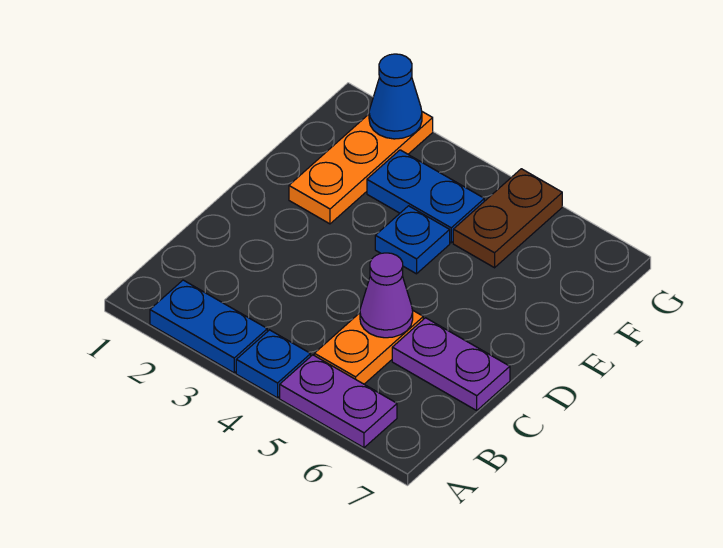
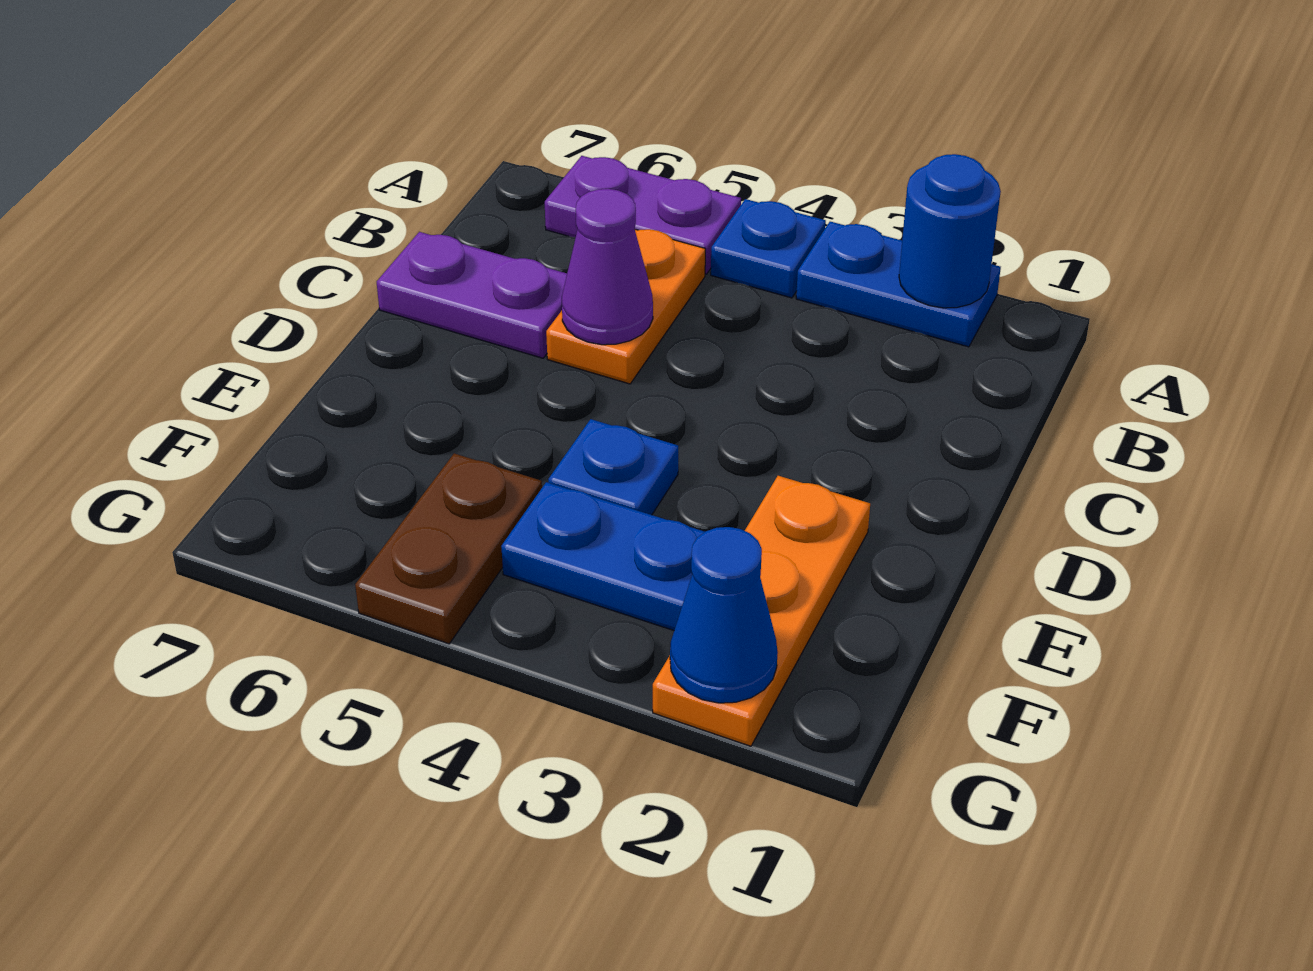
none -> blue round brick A2 level 2

